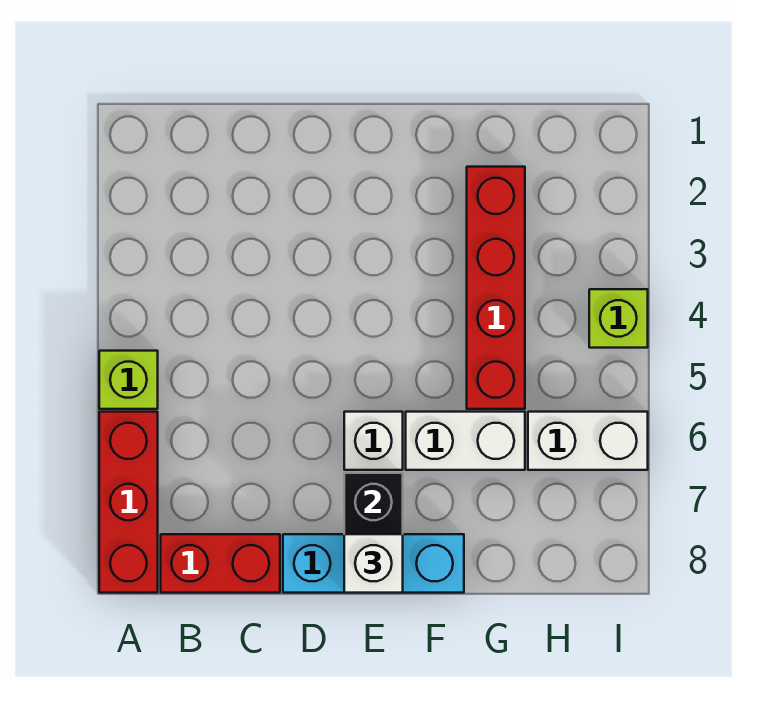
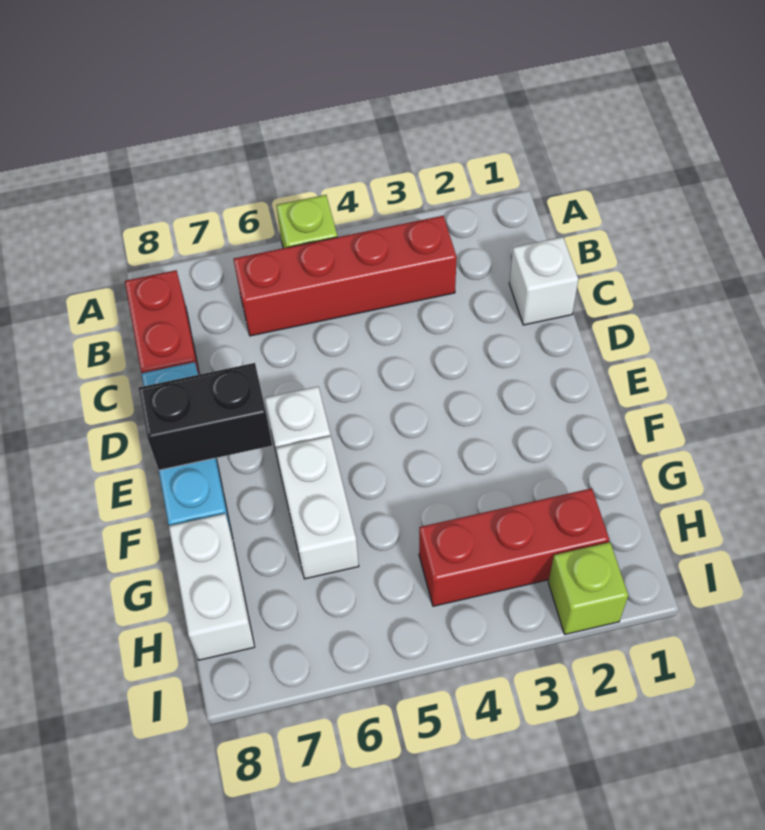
red brick A6:A8 level 1 -> red brick H2:H4 level 1
white brick E8 level 3 -> white brick C1 level 1
red brick G2:G5 level 1 -> red brick B3:B6 level 1
white brick H6:I6 level 1 -> white brick G8:H8 level 1
lime brick I4 level 1 -> lime brick I2 level 1

